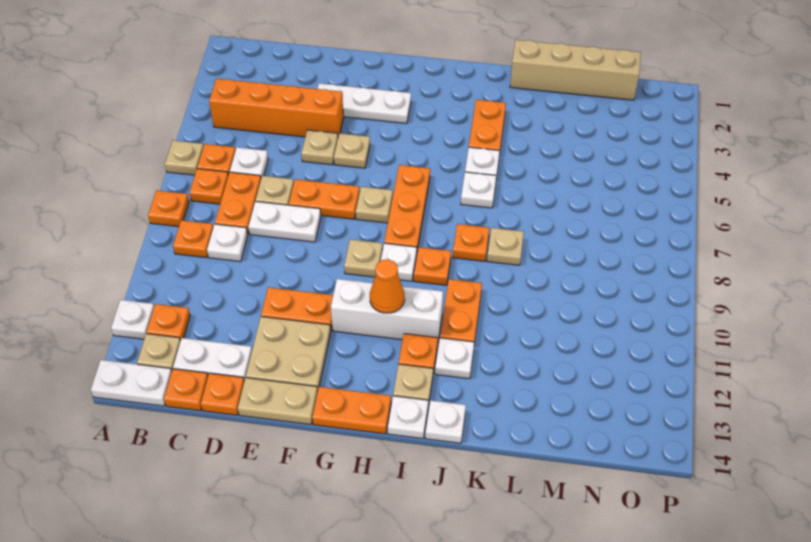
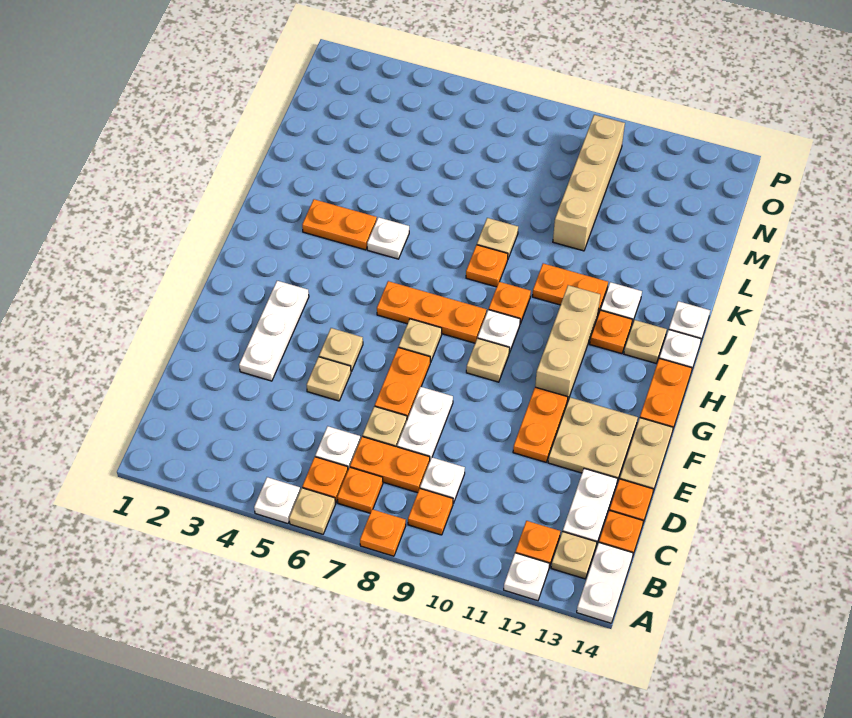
orange brick B4:E4 level 1 -> none
white brick G11:I11 level 1 -> tan brick G11:I11 level 1
orange cone H11 level 2 -> none
white plate J6 level 1 -> white plate A5 level 1
tan brick K1:N1 level 1 -> tan brick L10:O10 level 1

